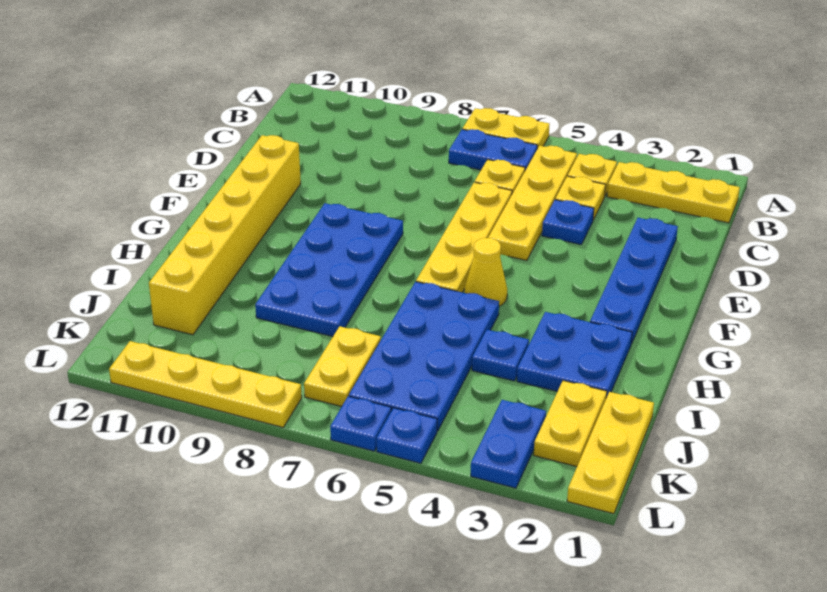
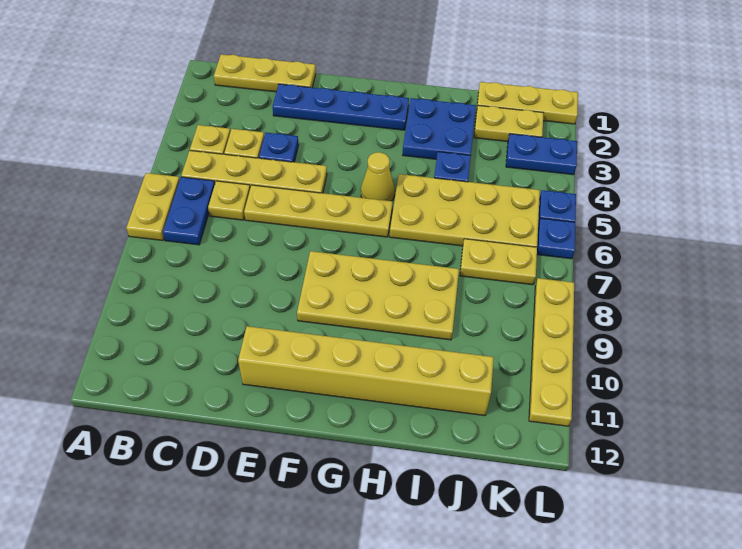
yellow plate B1:B3 level 1 -> yellow plate B1:D1 level 1
blue plate F8:I9 level 1 -> yellow plate F8:I9 level 1
blue plate H5:K6 level 1 -> yellow plate H5:K6 level 1

